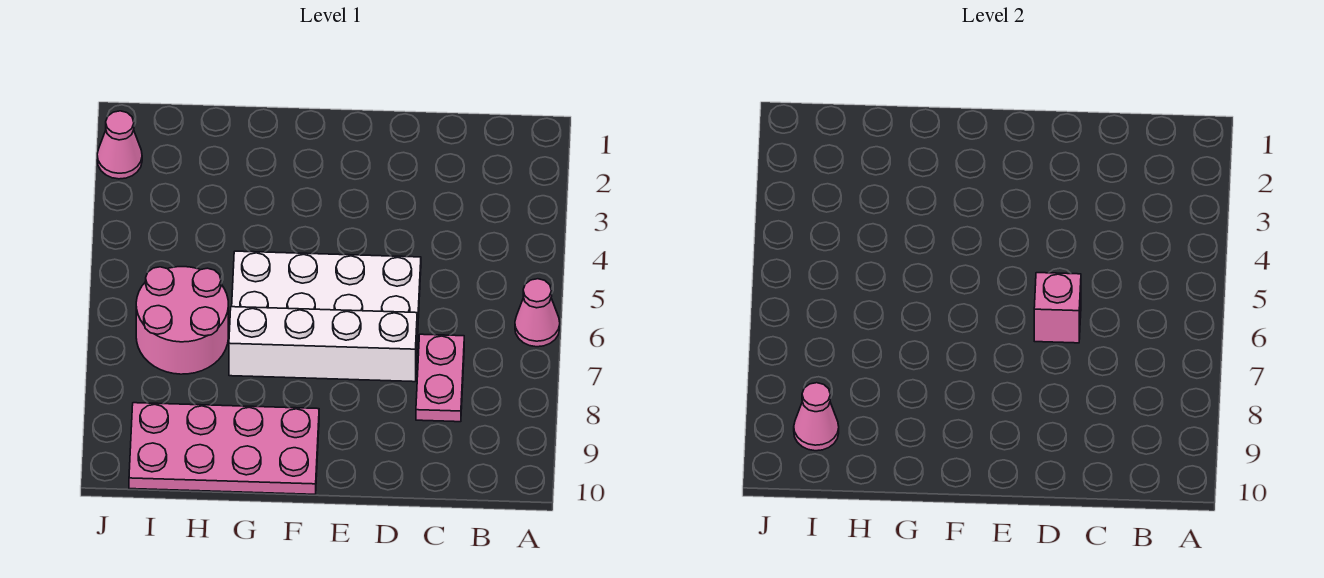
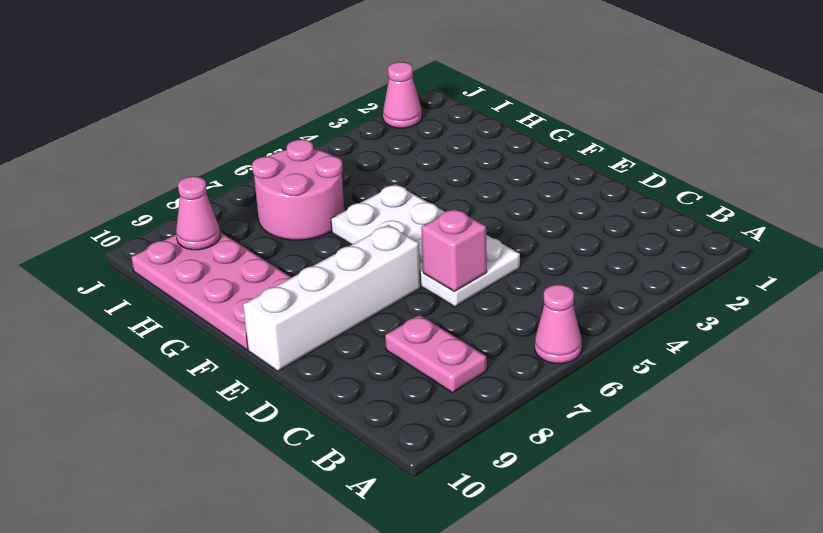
pink plate C7:C8 level 1 -> pink plate B8:C8 level 1
white brick D7:G7 level 1 -> white brick E7:E10 level 1

